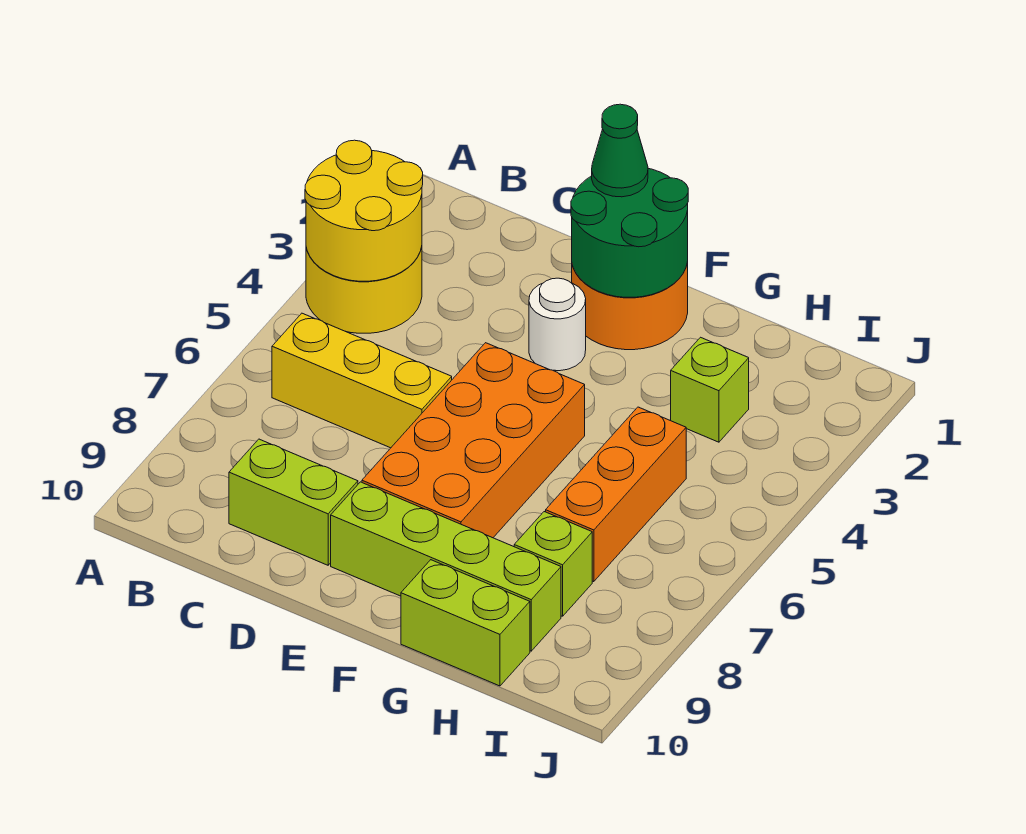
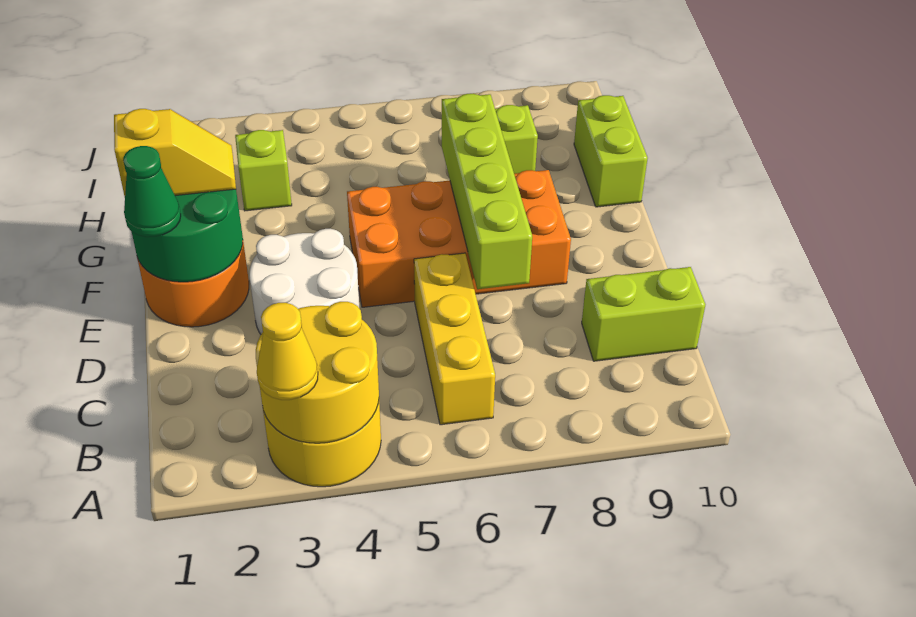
none -> yellow cone A3 level 3
lime brick C9:D9 level 1 -> lime brick C9:C10 level 1
white round brick E3 level 1 -> white round brick D3:E4 level 1
lime brick E9:H9 level 1 -> lime brick D7:G7 level 2
none -> yellow slope F1:F2 level 3 top 1
orange brick H5:H7 level 1 -> none

